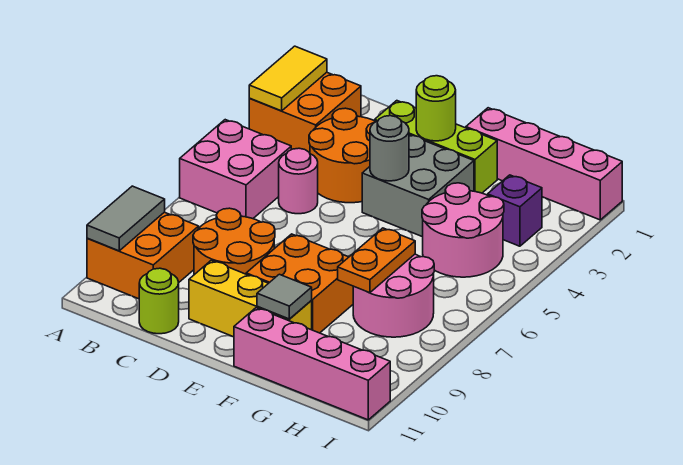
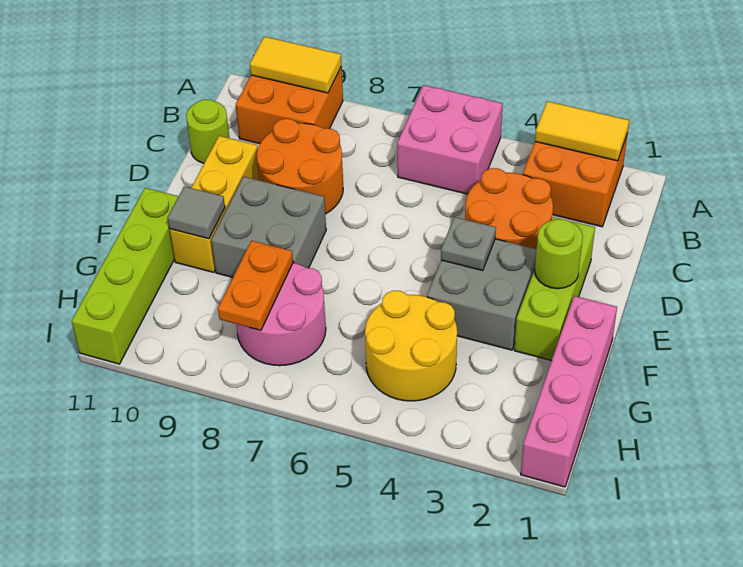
grey tile A9:A10 level 2 -> yellow tile A9:A10 level 2
pink round brick C5 level 1 -> none
grey round brick E4 level 2 -> grey plate E4 level 2
orange brick E8:F9 level 1 -> grey brick E8:F9 level 1
pink brick F11:I11 level 1 -> lime brick F11:I11 level 1
pink round brick G4:H5 level 1 -> yellow round brick G4:H5 level 1
orange plate G7:G8 level 2 -> orange plate G8:H8 level 2
purple brick H3 level 1 -> none

